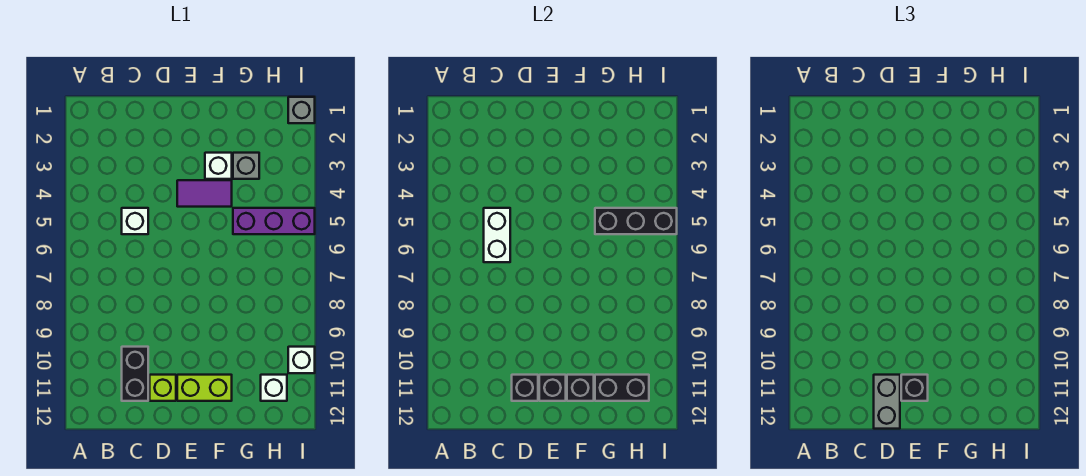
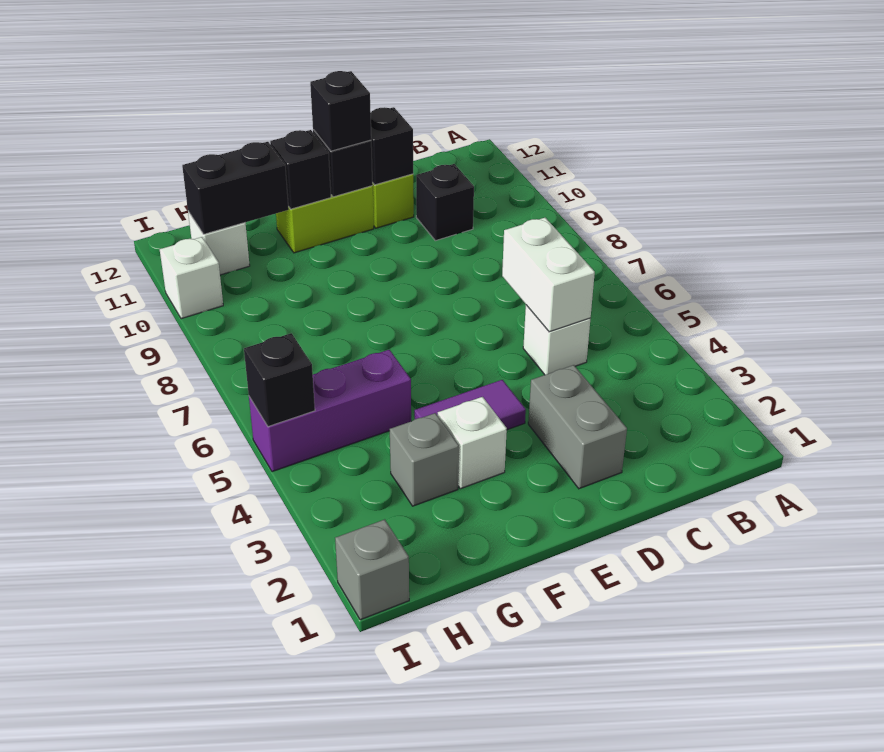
black brick C10:C11 level 1 -> black brick C10 level 1
grey brick D11:D12 level 3 -> grey brick D2:D3 level 1
black brick G5:I5 level 2 -> black brick I5 level 2

